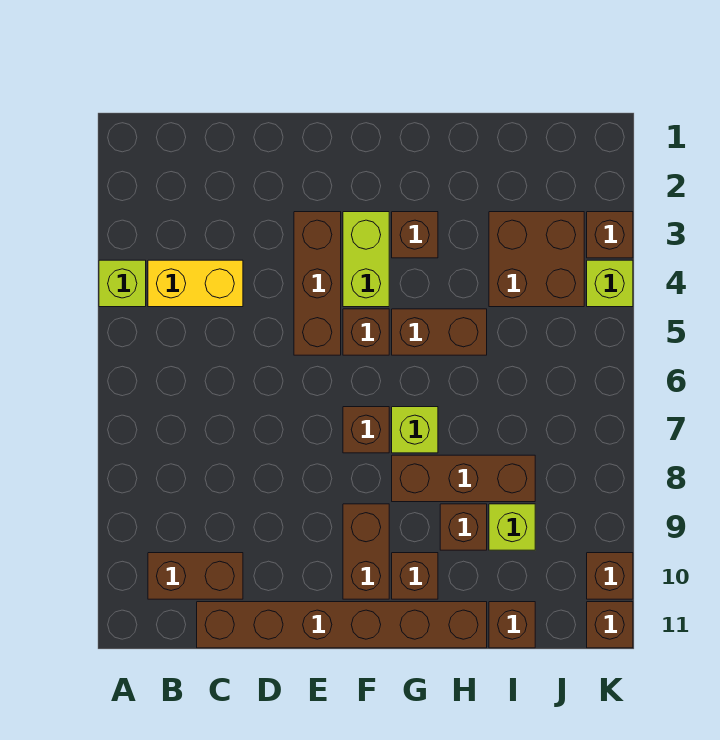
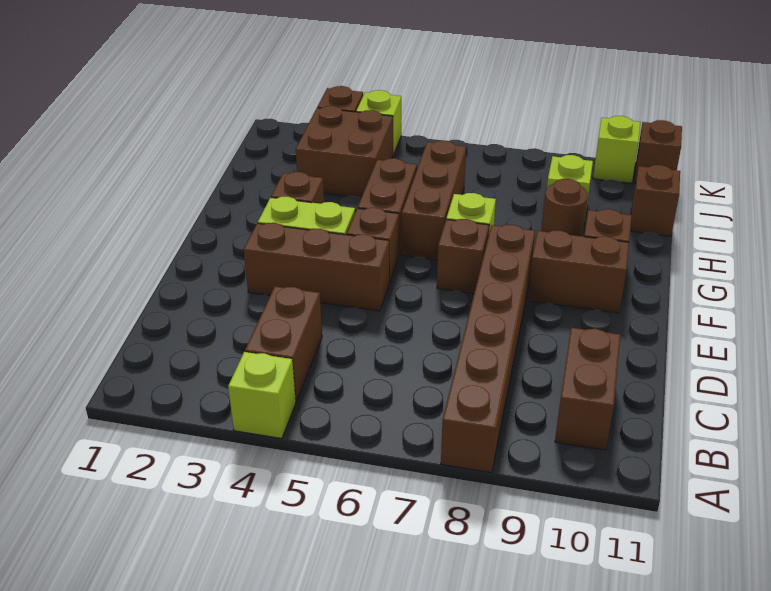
yellow brick B4:C4 level 1 -> brown brick B4:C4 level 1
brown brick C11:H11 level 1 -> brown brick A8:F8 level 1
brown brick G8:I8 level 1 -> brown brick G6:I6 level 1
brown brick H9 level 1 -> brown round brick H9 level 1
brown brick K10 level 1 -> lime brick K10 level 1

